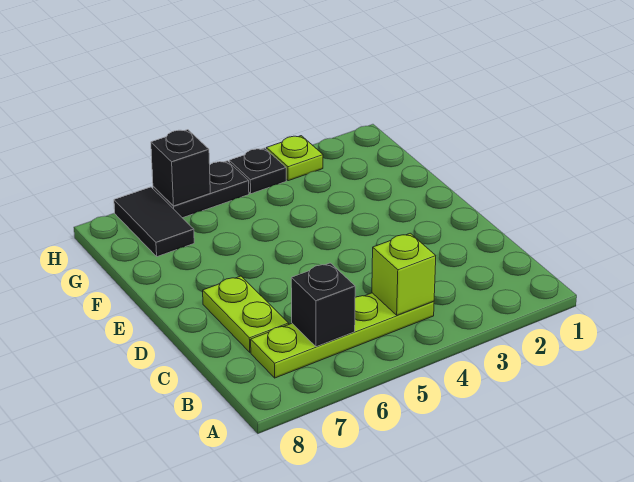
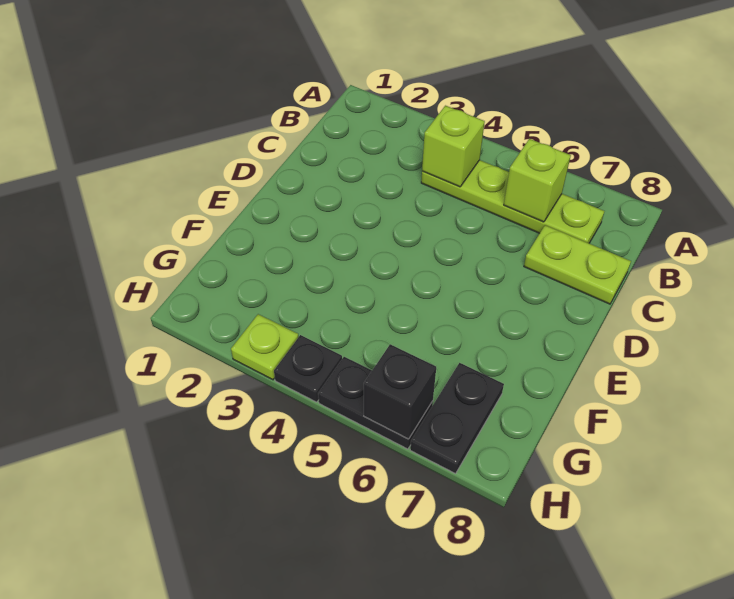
black brick B6 level 2 -> lime brick B6 level 2
lime plate C7:D7 level 1 -> lime plate C7:C8 level 1
black tile G7:H7 level 1 -> black plate G7:H7 level 1

